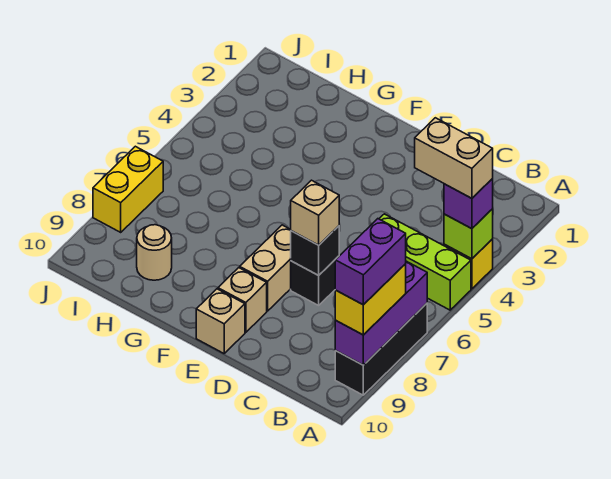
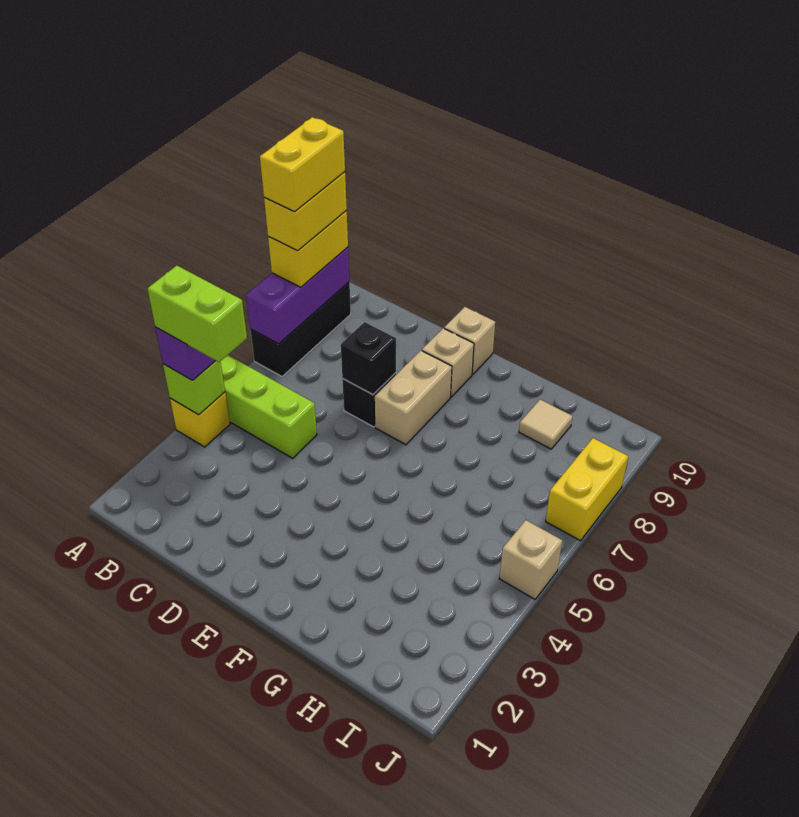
tan brick A4:B4 level 4 -> lime brick A4:B4 level 4
purple brick A8:A9 level 4 -> yellow brick A8:A9 level 4
none -> yellow brick A8:A9 level 5
tan brick D7 level 3 -> tan brick J5 level 1
tan round brick H9 level 1 -> tan tile H9 level 1

